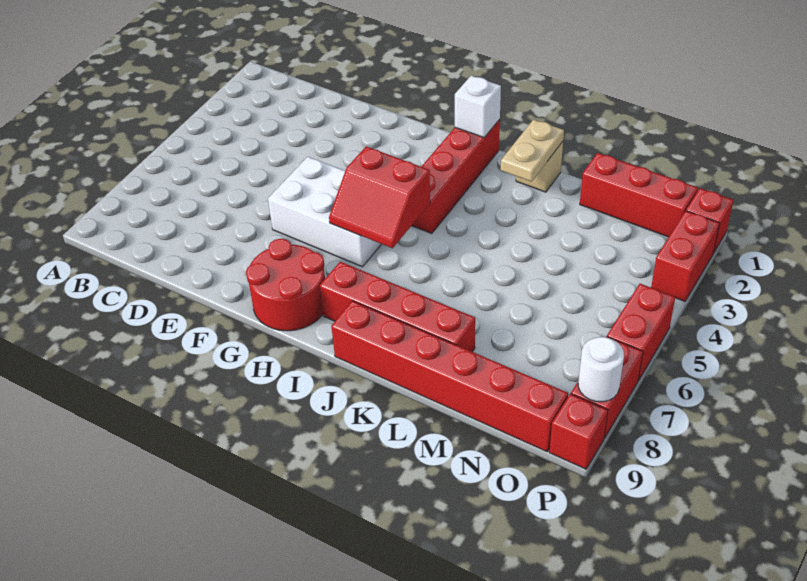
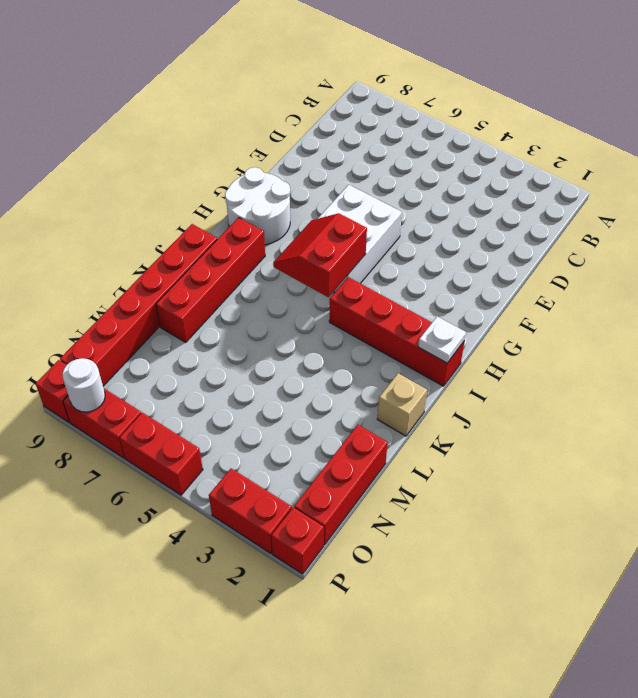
red round brick G8:H9 level 1 -> white round brick G8:H9 level 1
white brick I1 level 2 -> white plate I1 level 2
tan plate K1:K2 level 2 -> none

